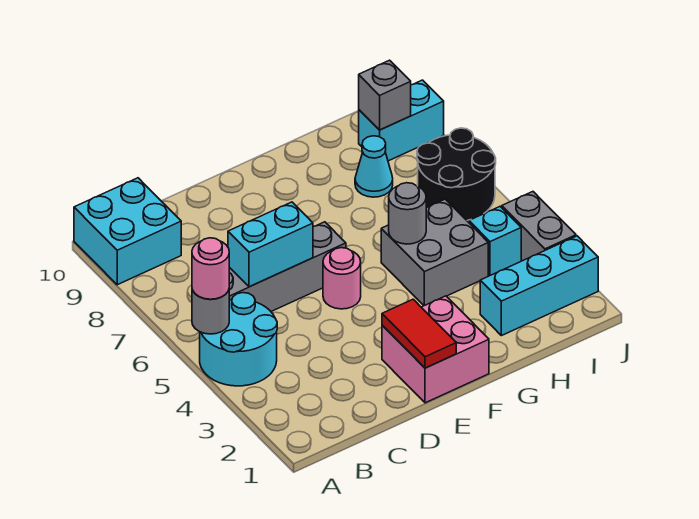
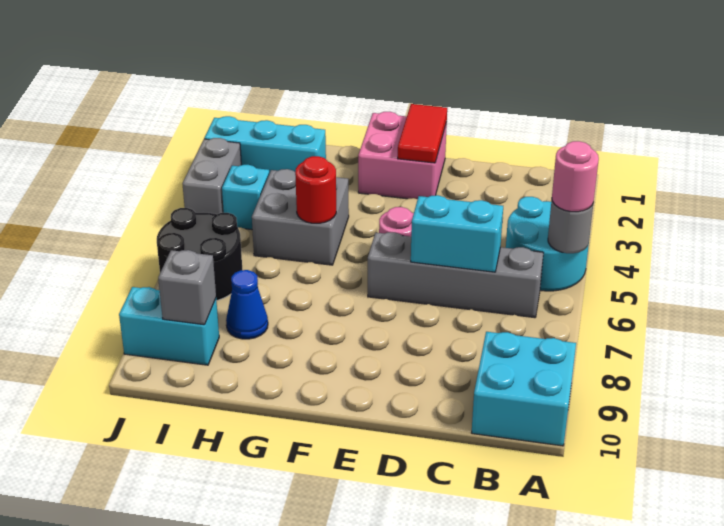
grey round brick G5 level 2 -> red round brick G5 level 2
cyan cone H8 level 1 -> blue cone H8 level 1

